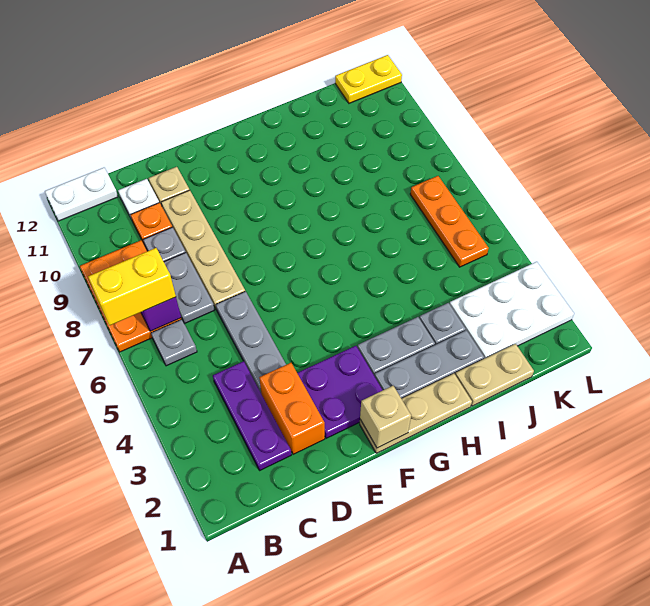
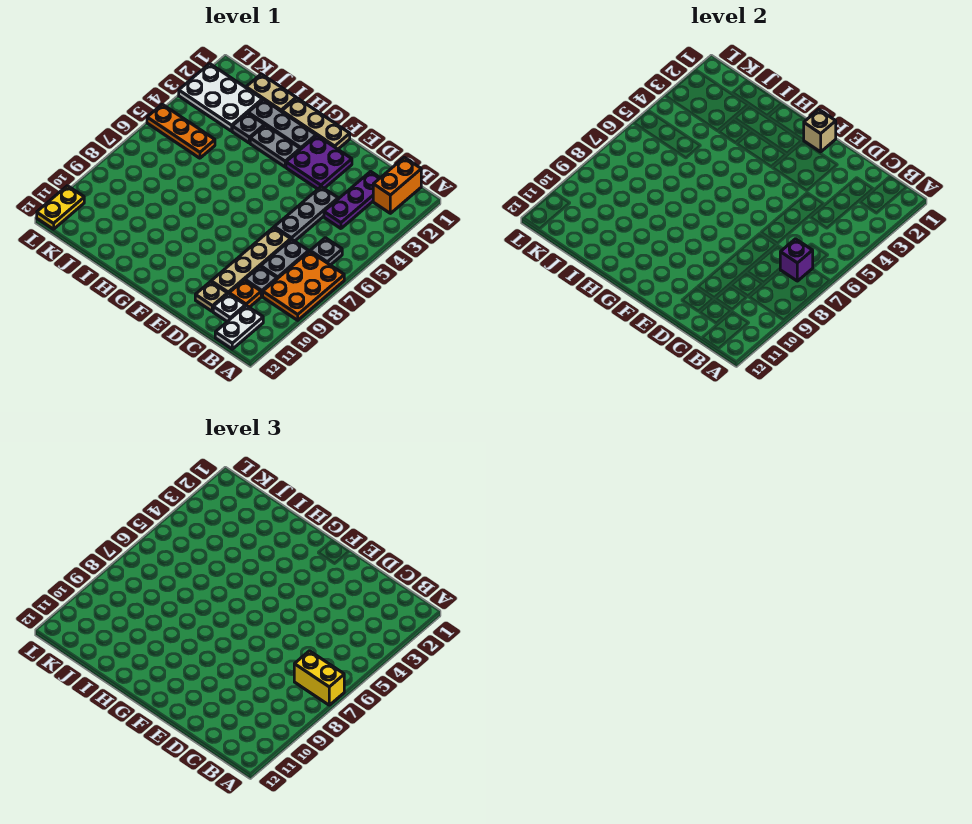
white plate A12:B12 level 1 -> white plate B11:B12 level 1
orange brick D2:D3 level 1 -> orange brick B1:B2 level 1
orange plate K5:K7 level 1 -> orange plate J5:L5 level 1
yellow plate K12:L12 level 1 -> yellow plate L11:L12 level 1

